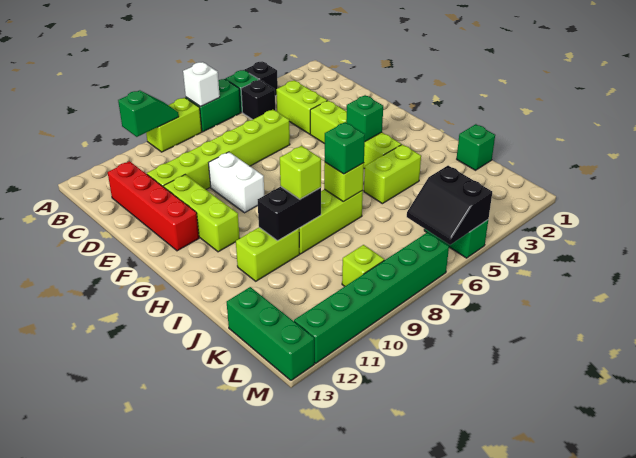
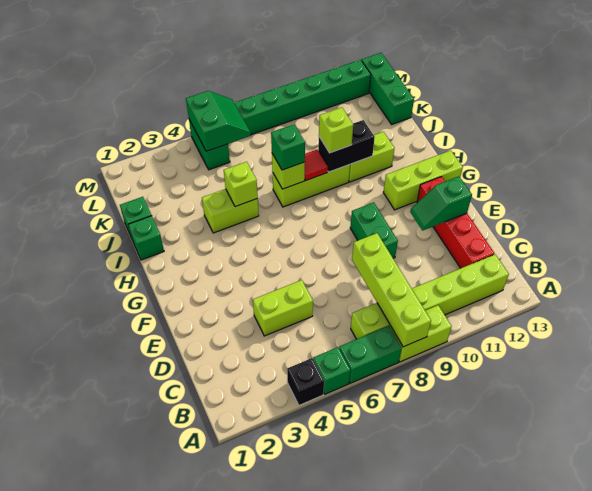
white brick A7 level 2 -> none
green slope A9:A10 level 2 top 10 -> green slope E11:E12 level 2 top 12
black brick B5 level 1 -> none
lime brick C4:D4 level 1 -> lime brick D4:D5 level 1
lime brick D6:D11 level 1 -> lime brick B7:B12 level 1
lime brick E4:H4 level 1 -> lime brick A8:D8 level 2
white brick E9:F9 level 1 -> green brick E9:F9 level 1
lime brick E11:G11 level 1 -> lime brick G11:G13 level 1
green brick G4 level 2 -> green brick I1 level 1
none -> red tile I8 level 2
black slope L5:M6 level 2 top 5 -> green slope L5:M6 level 2 top 5
lime brick L9 level 1 -> lime brick I5 level 2

